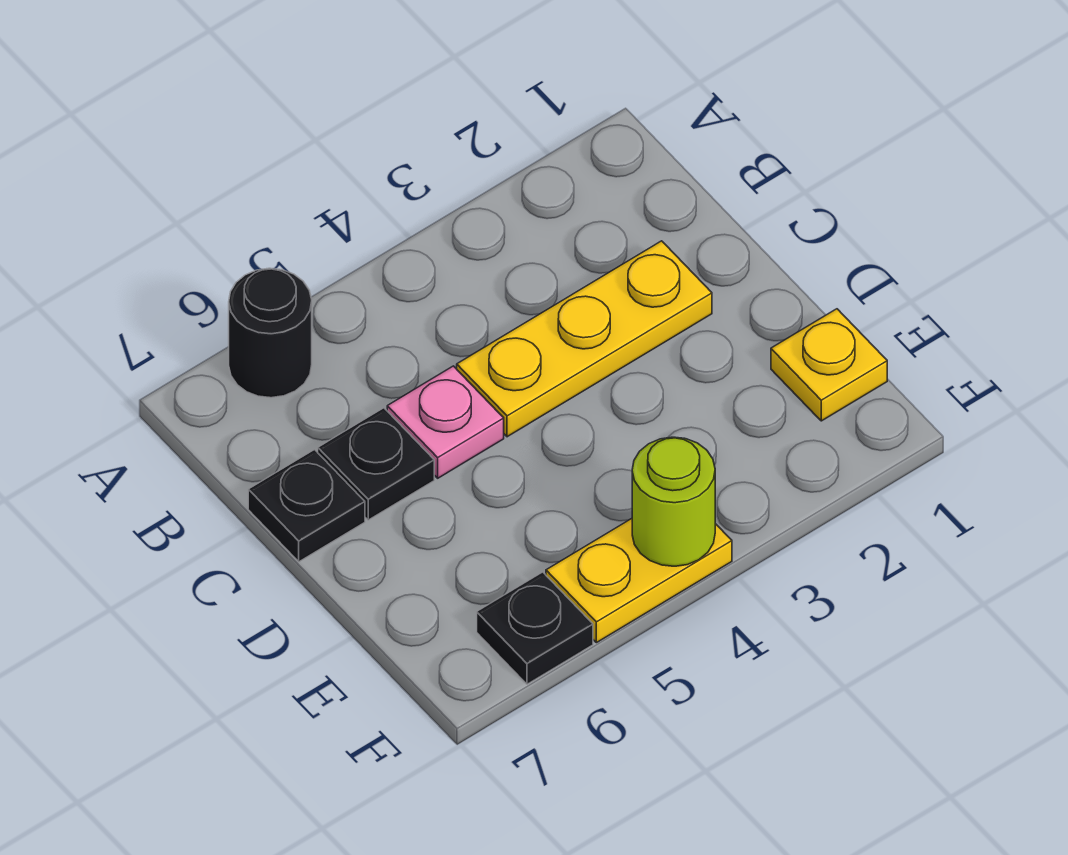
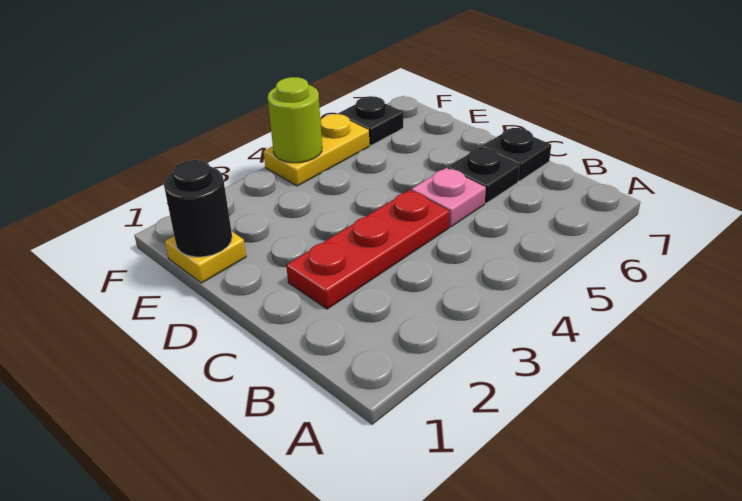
black round brick A6 level 1 -> black round brick E1 level 2
yellow plate C2:C4 level 1 -> red plate C2:C4 level 1

